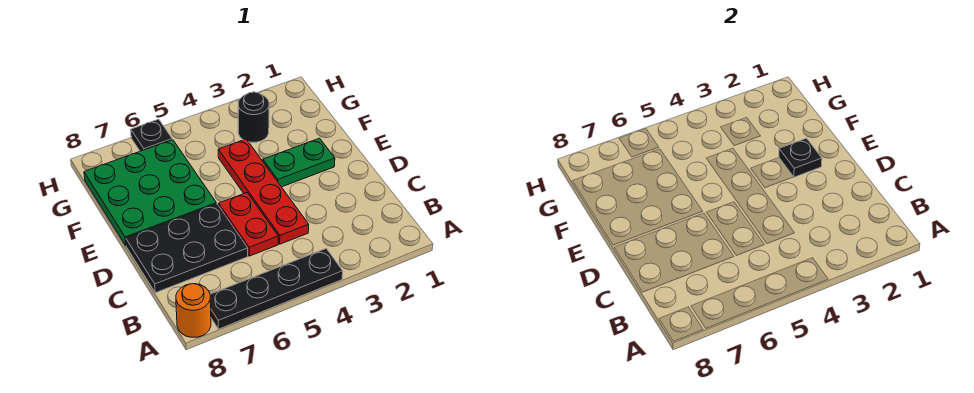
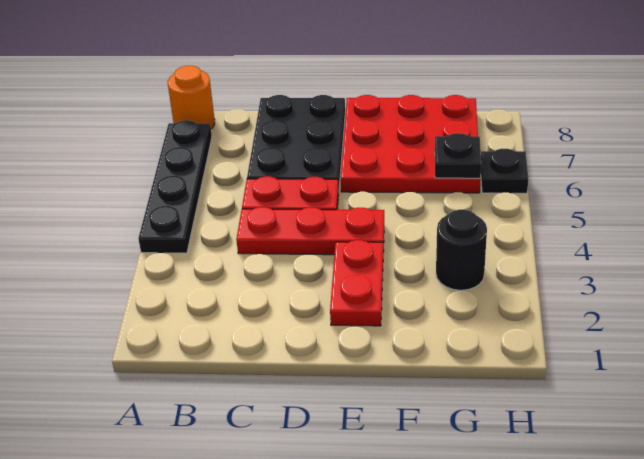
red plate C4:F4 level 1 -> red plate C4:E4 level 1
green plate E2:E3 level 1 -> red plate E2:E3 level 1
black plate E2 level 2 -> black plate G6 level 2
green plate E6:G8 level 1 -> red plate E6:G8 level 1

